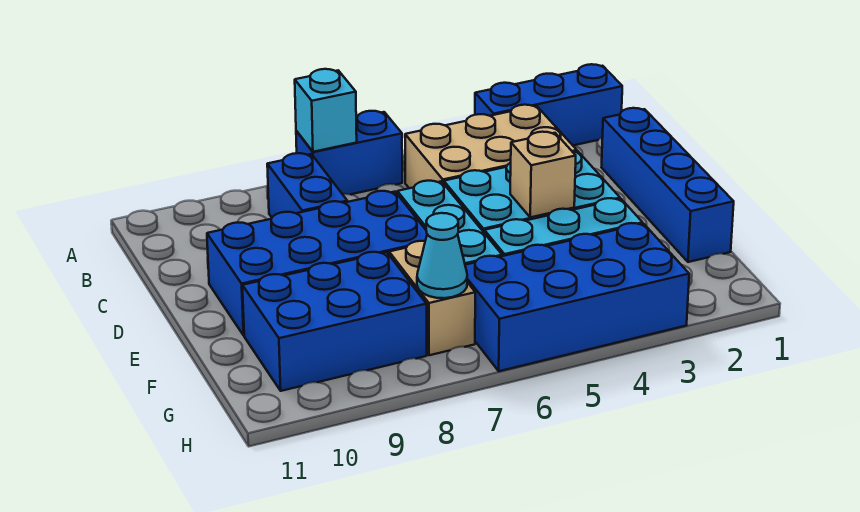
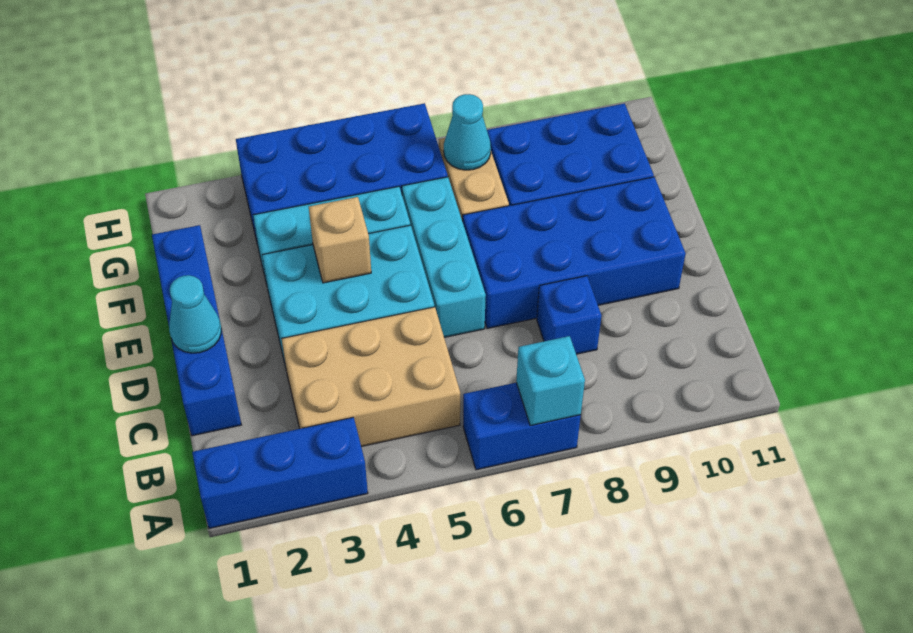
blue brick B8:C8 level 1 -> blue brick C8 level 1
none -> cyan cone D1 level 2

